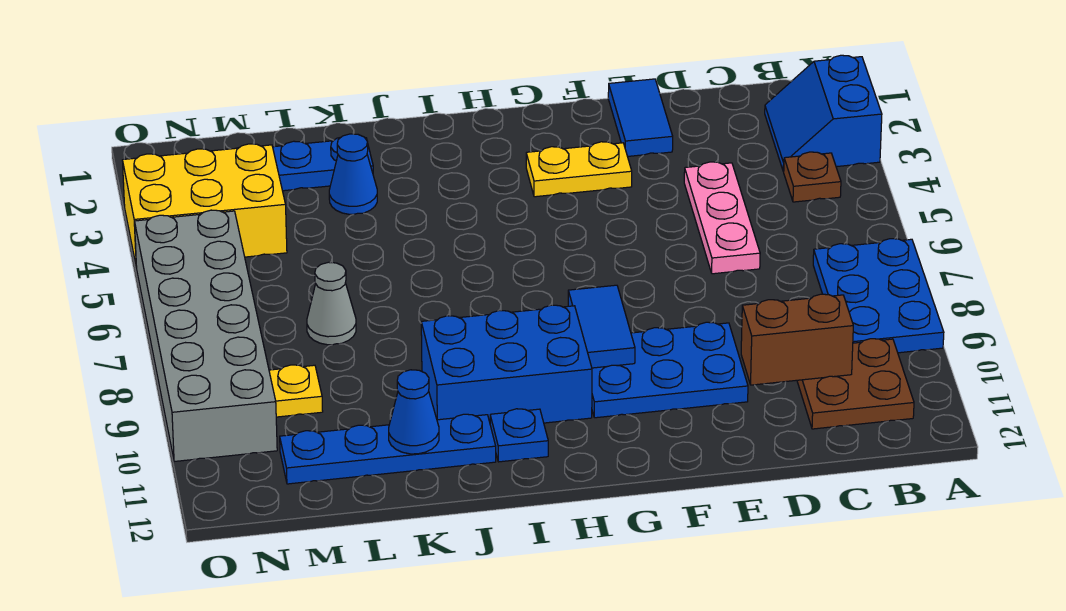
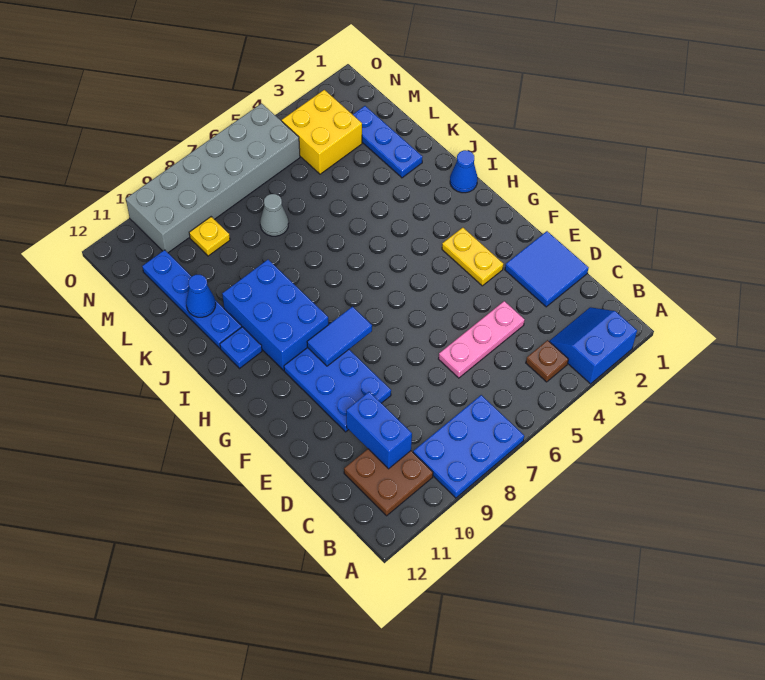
brown brick C10:D10 level 2 -> blue brick C10:D10 level 2
blue tile E1:E2 level 1 -> blue tile D1:E2 level 1
blue cone K3 level 1 -> blue cone I1 level 1
yellow brick M3:O4 level 1 -> yellow brick M3:N4 level 1

